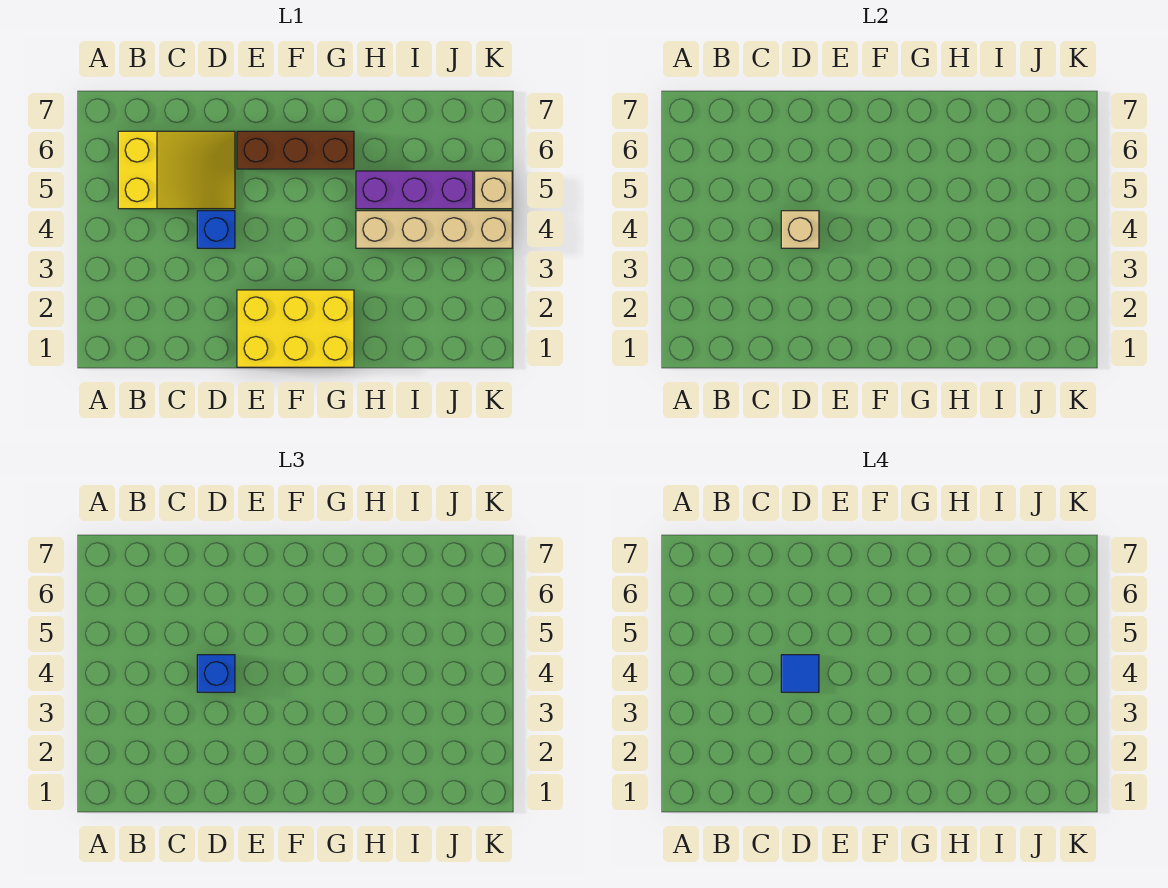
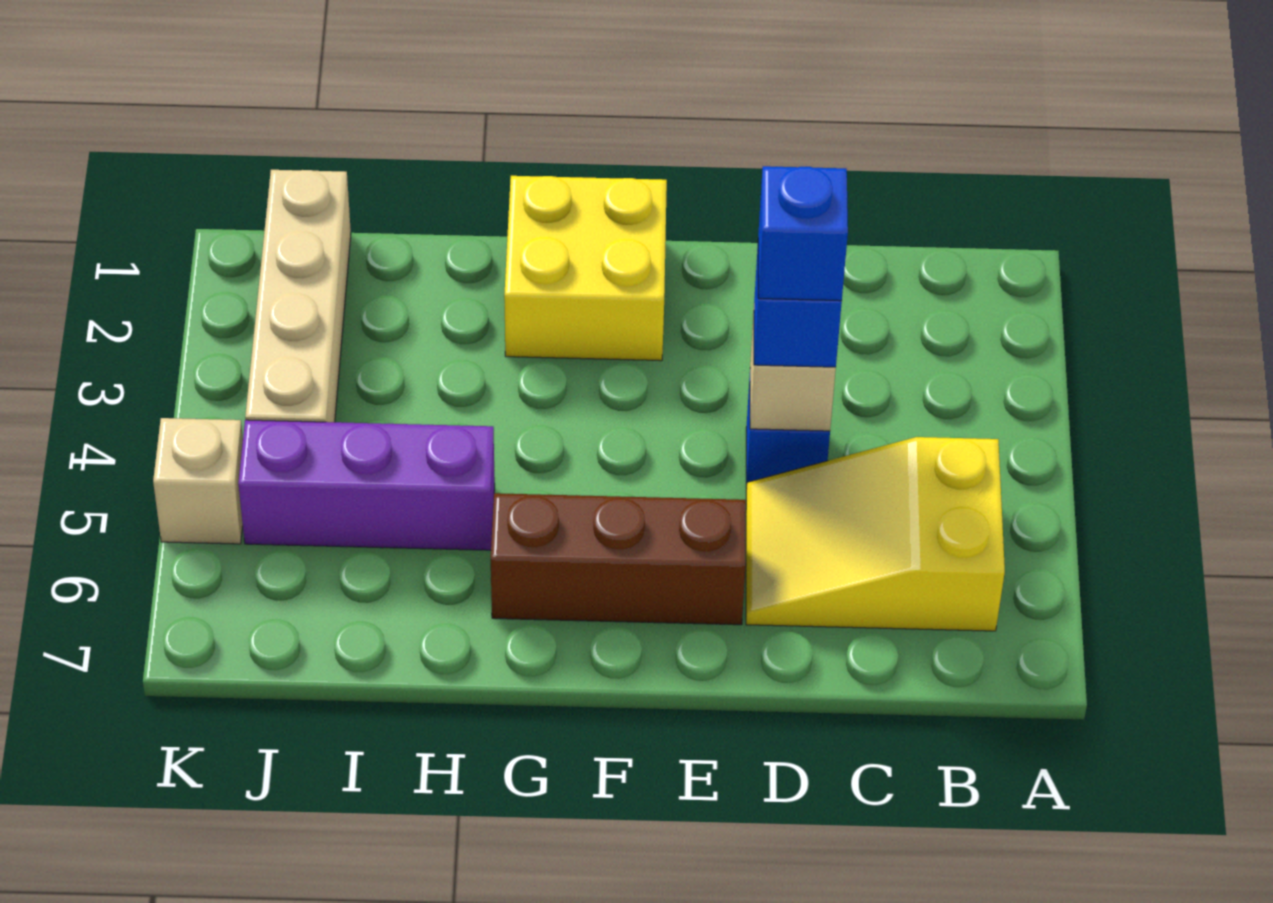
blue tile D4 level 4 -> blue brick D4 level 4
yellow brick E1:G2 level 1 -> yellow brick F1:G2 level 1
tan brick H4:K4 level 1 -> tan brick J1:J4 level 1

